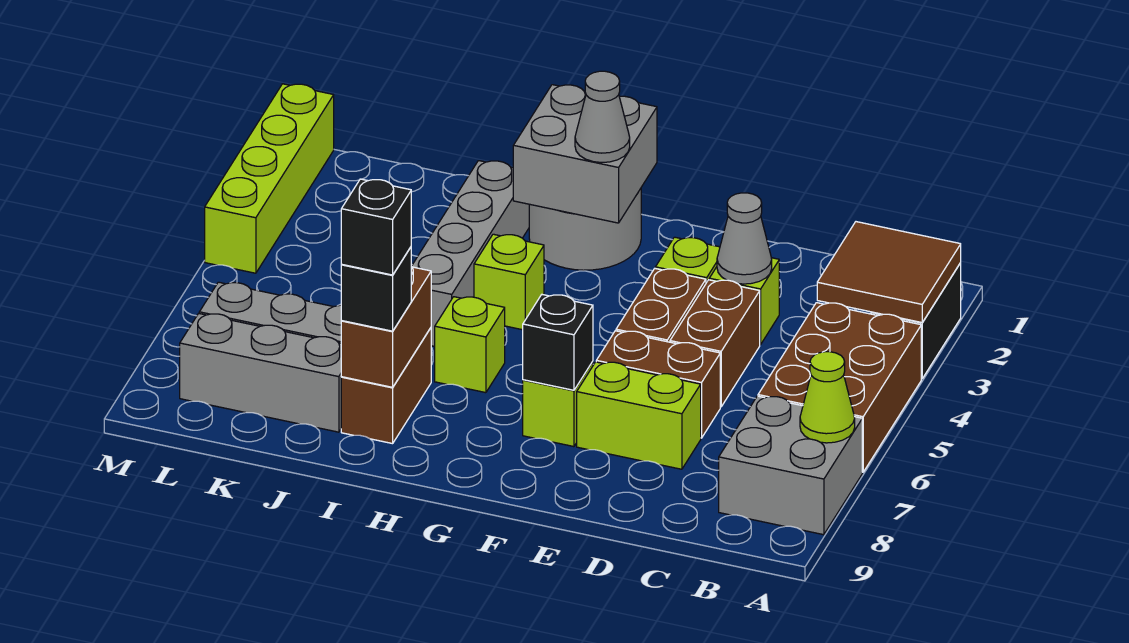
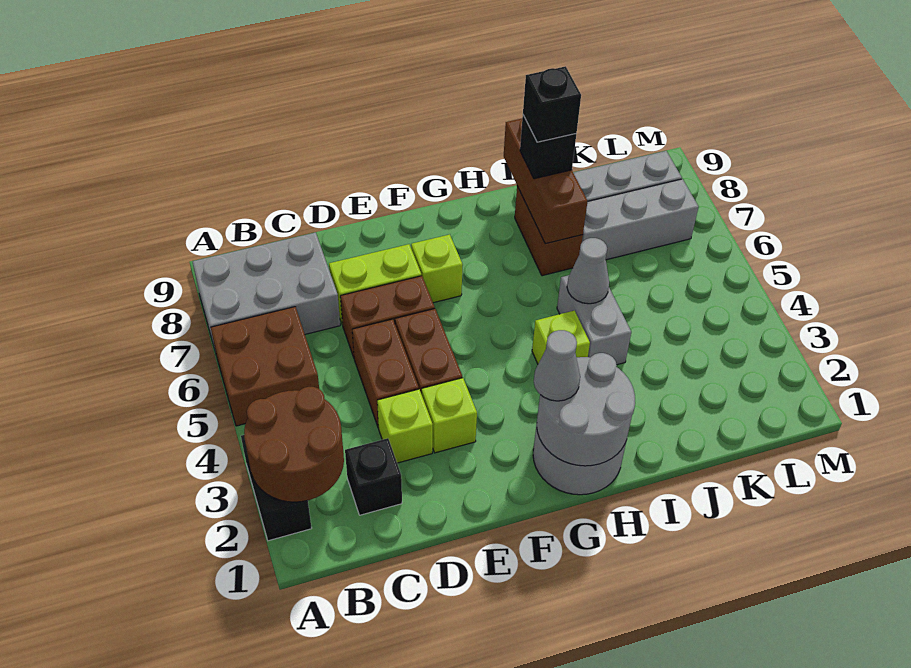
brown tile A2:B3 level 2 -> brown round brick A2:B3 level 2
brown brick A4:B6 level 1 -> brown brick A5:B6 level 1
grey brick A7:B8 level 1 -> grey brick A7:C8 level 1
lime cone A7 level 2 -> none
grey cone D3 level 2 -> grey cone I5 level 2
black brick F7 level 2 -> black brick C2 level 1
grey brick G1:H2 level 2 -> grey round brick G1:H2 level 2
lime brick H6 level 1 -> none
grey brick I2:I5 level 1 -> grey brick I4:I5 level 1
brown brick I7:I8 level 2 -> brown brick I7:I9 level 2
lime brick M1:M4 level 1 -> none

